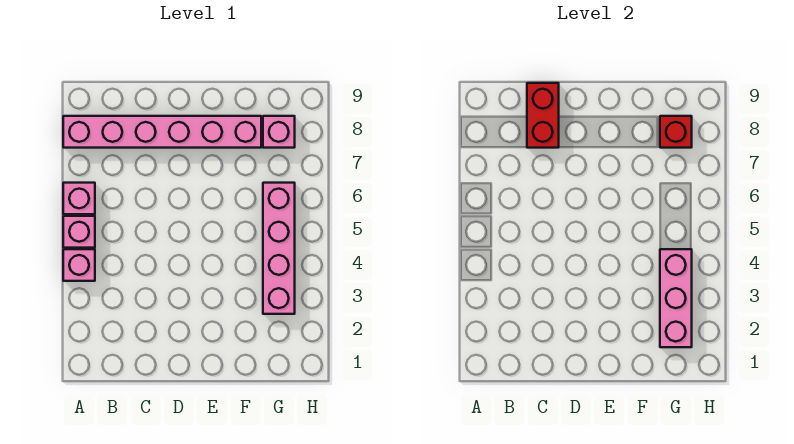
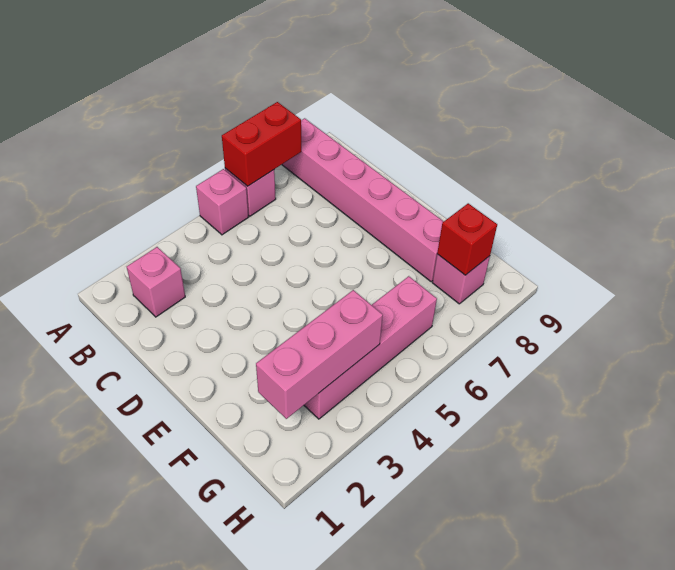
pink brick A4 level 1 -> pink brick B2 level 1
red brick C8:C9 level 2 -> red brick A6:A7 level 2

